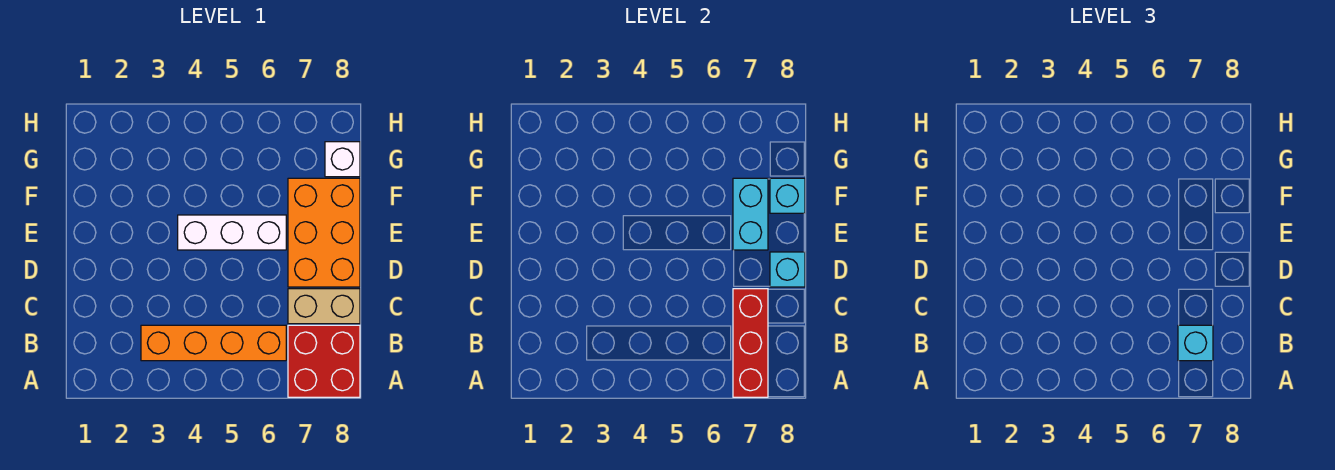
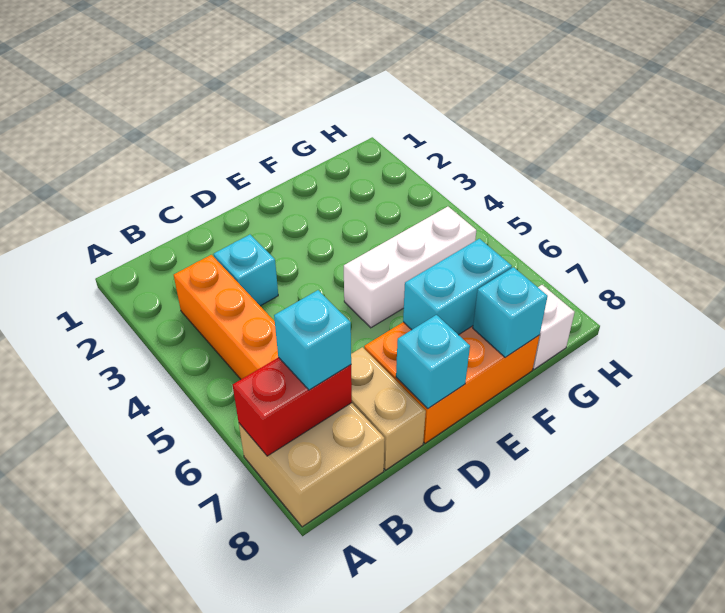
red brick A7:B8 level 1 -> tan brick A7:B8 level 1
red brick A7:C7 level 2 -> red brick A7:B7 level 2
none -> cyan brick C3 level 1
white brick E4:E6 level 1 -> white brick E5:G5 level 1

